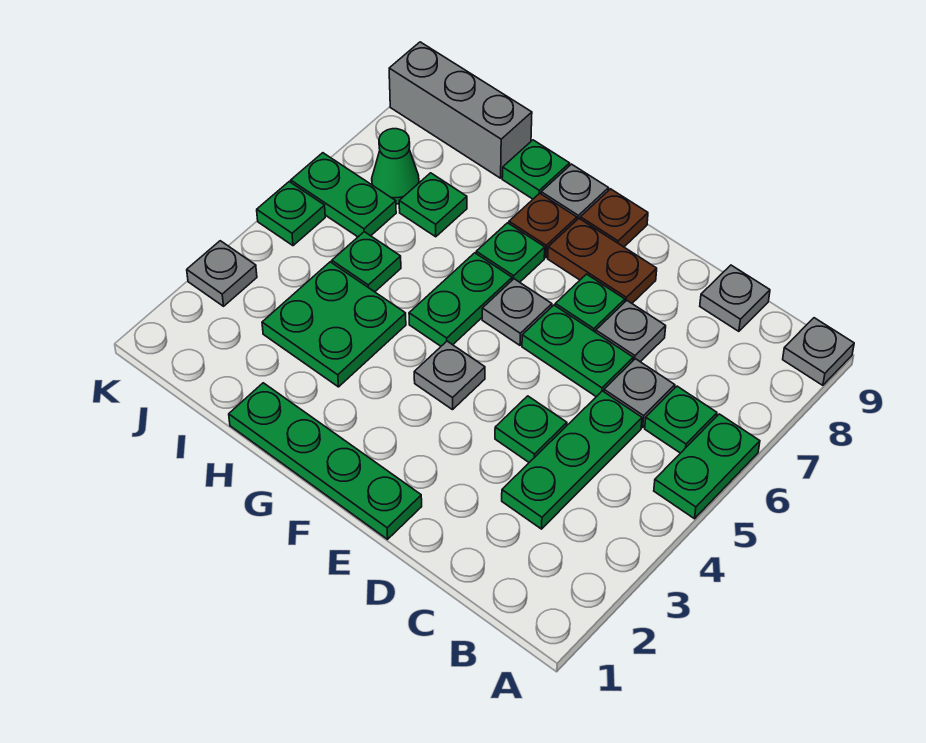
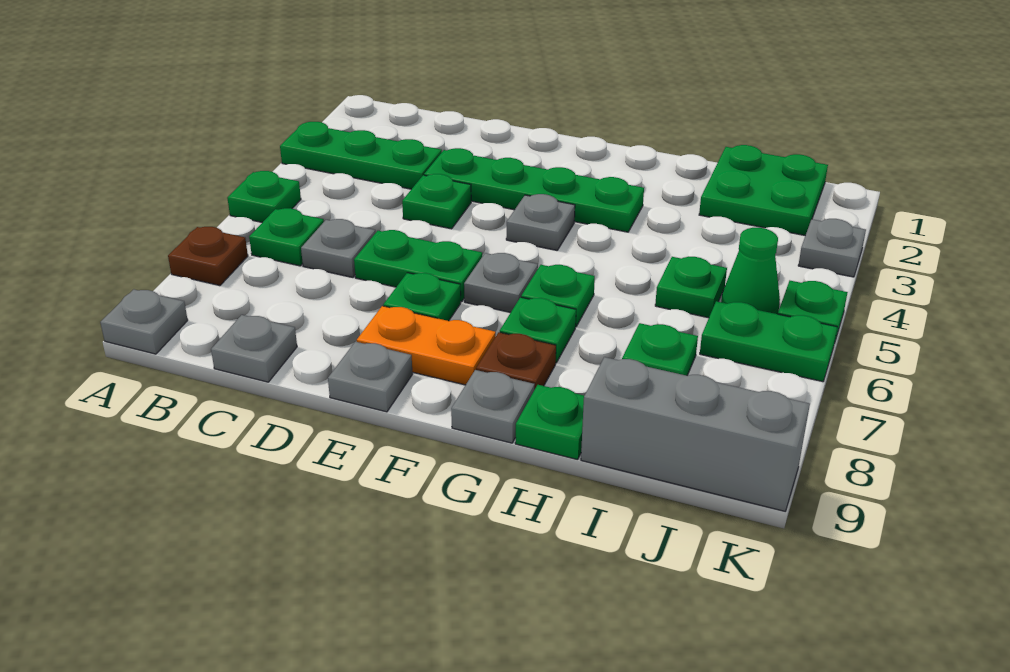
green plate A5:A6 level 1 -> green plate A5 level 1
green plate C3:C5 level 1 -> green plate A3:C3 level 1
grey plate D7 level 1 -> grey plate E9 level 1
green plate E1:H1 level 1 -> green plate D3:G3 level 1
brown plate E8:F8 level 1 -> orange plate E8:F8 level 1
brown plate F9 level 1 -> brown plate A7 level 1
green plate G5:G6 level 1 -> green plate G6 level 1
green plate H3:I4 level 1 -> green plate I1:J2 level 1
green cone J7 level 1 -> green cone J5 level 1

